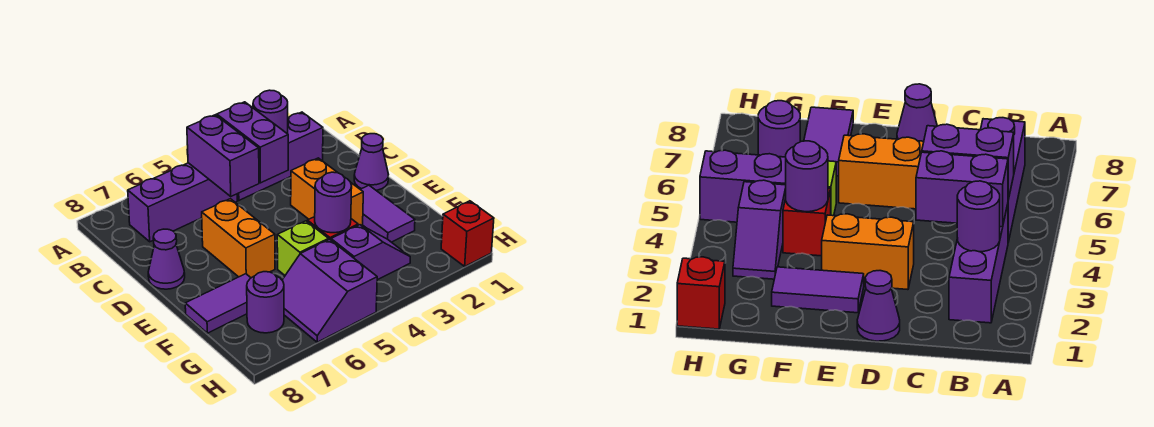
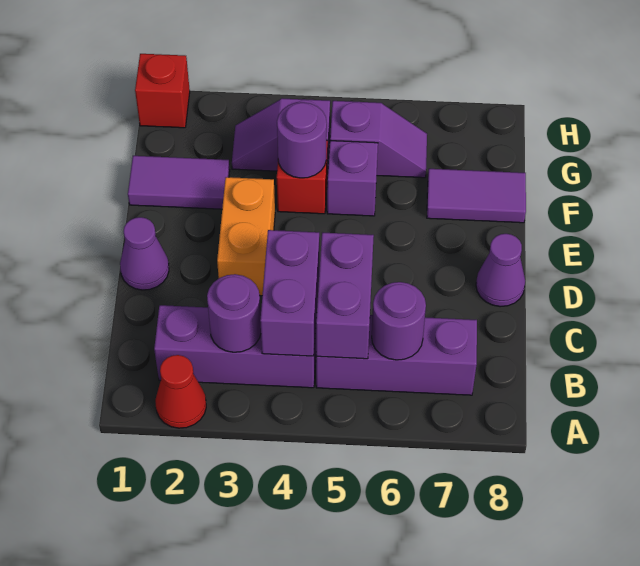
none -> red cone A2 level 1
orange brick D6:E6 level 1 -> none
purple tile E2:F2 level 1 -> purple tile F1:F2 level 1
lime brick F5 level 1 -> purple brick F5 level 1
purple slope G5:H6 level 1 top 5 -> purple slope G5:G6 level 1 top 5
purple round brick G7 level 1 -> purple round brick B6 level 2

